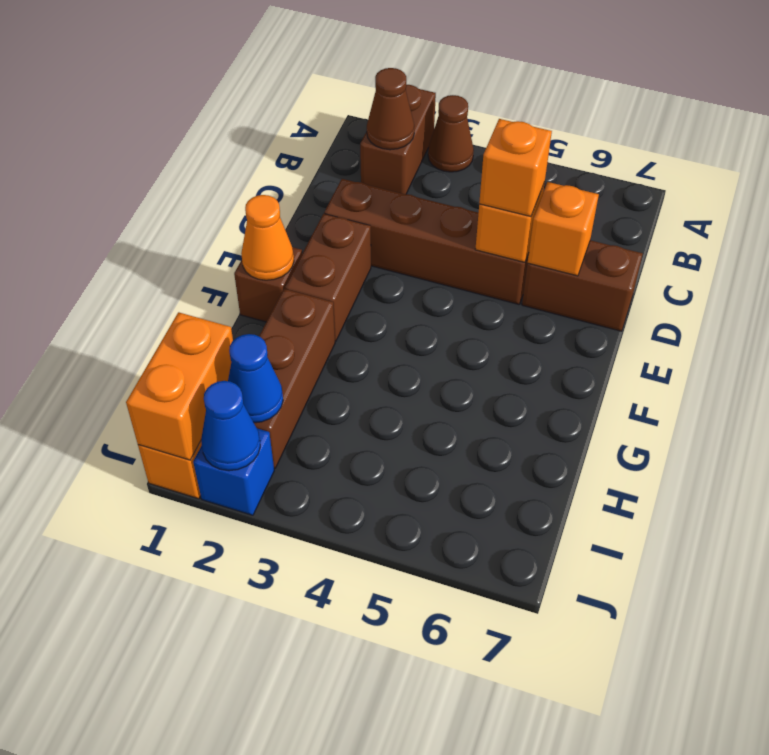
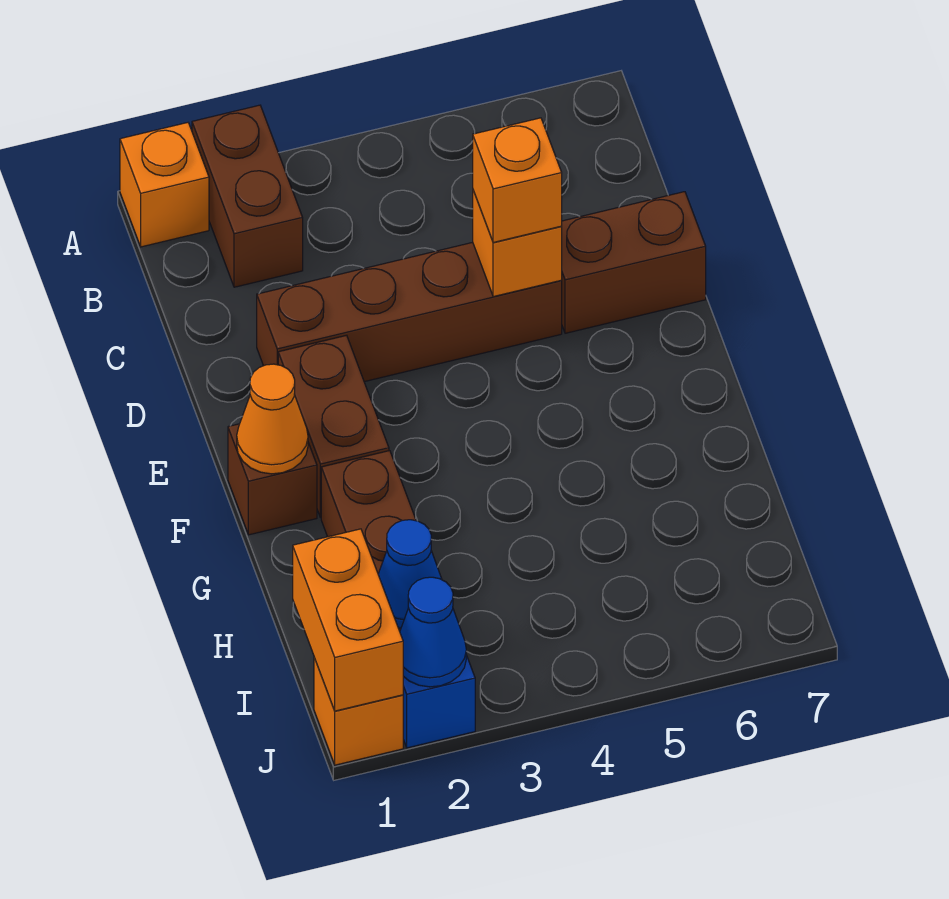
brown cone A3 level 1 -> none
brown cone B2 level 2 -> none
orange brick D6 level 2 -> orange brick A1 level 1

